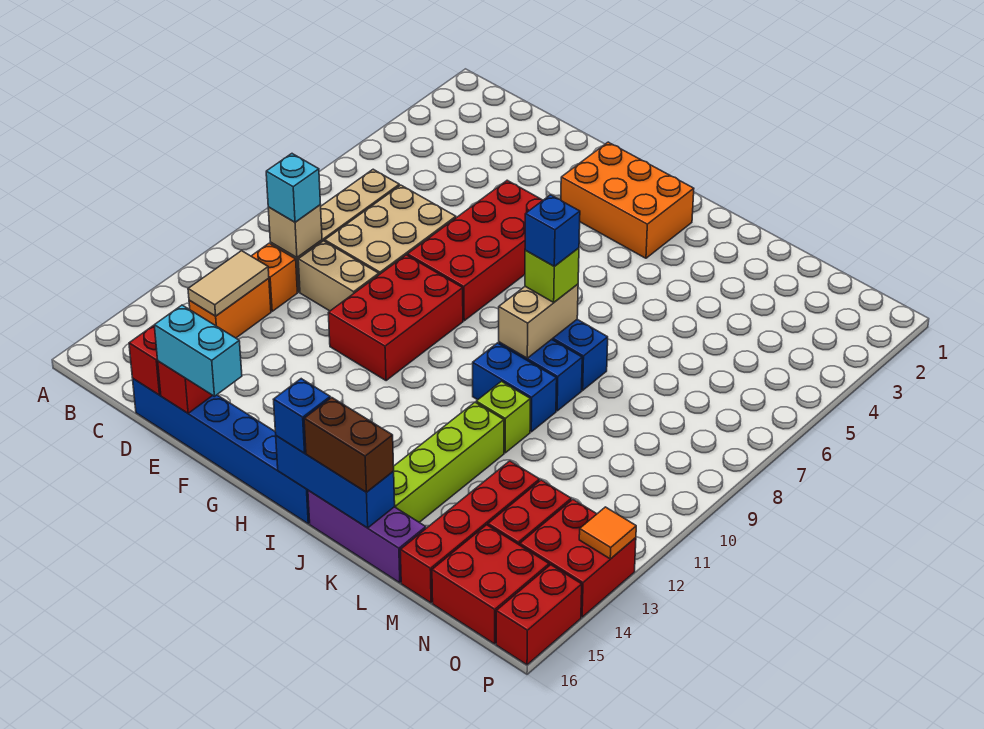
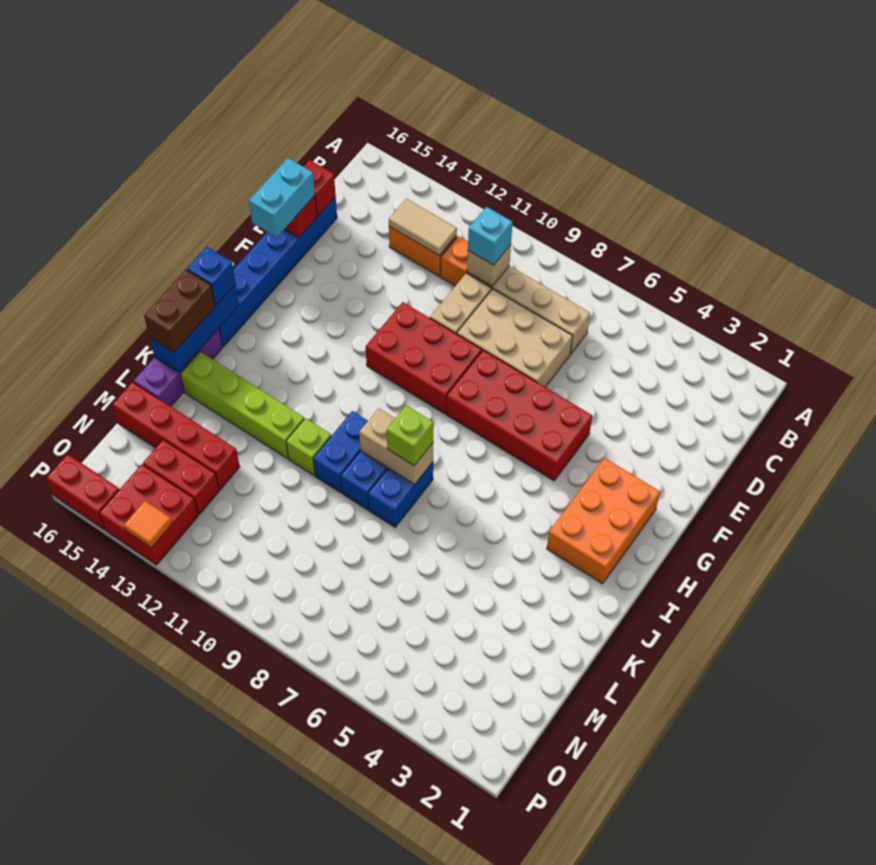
blue brick J8 level 4 -> none
red brick N15:O16 level 1 -> none

